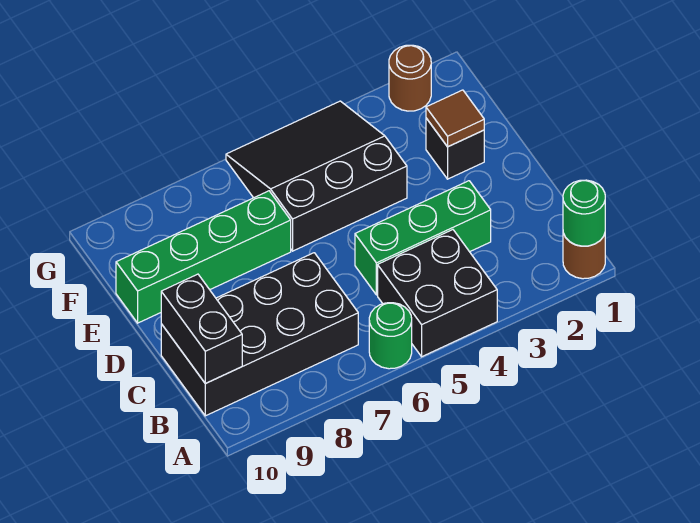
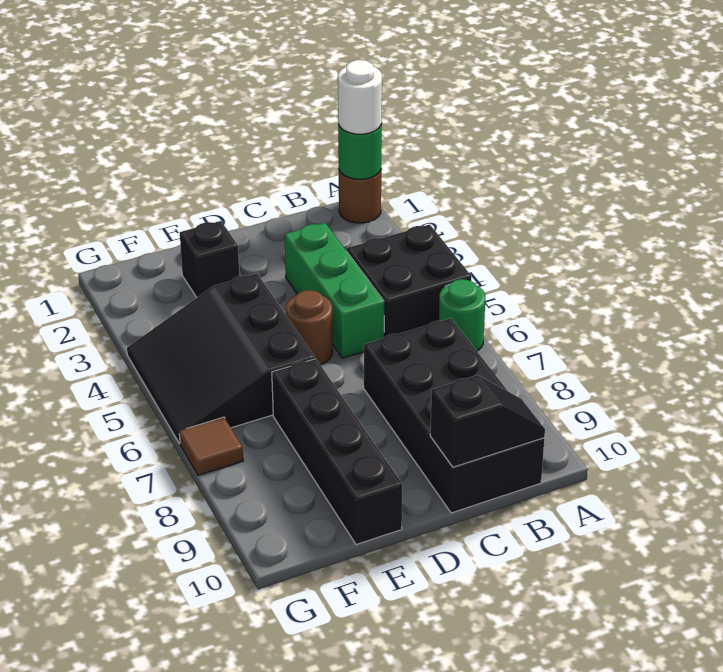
none -> white round brick A1 level 3
black brick B10:C10 level 2 -> black slope B10:C10 level 2 top C
brown tile E2 level 2 -> brown tile G7 level 1
green brick E7:E10 level 1 -> black brick E7:E10 level 1
brown round brick G2 level 1 -> brown round brick D5 level 1

